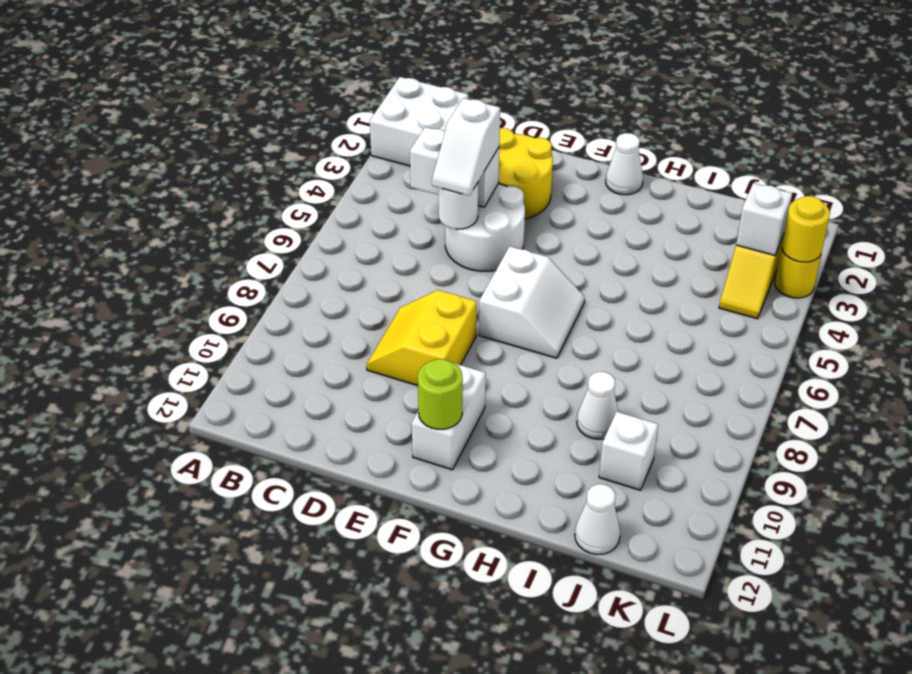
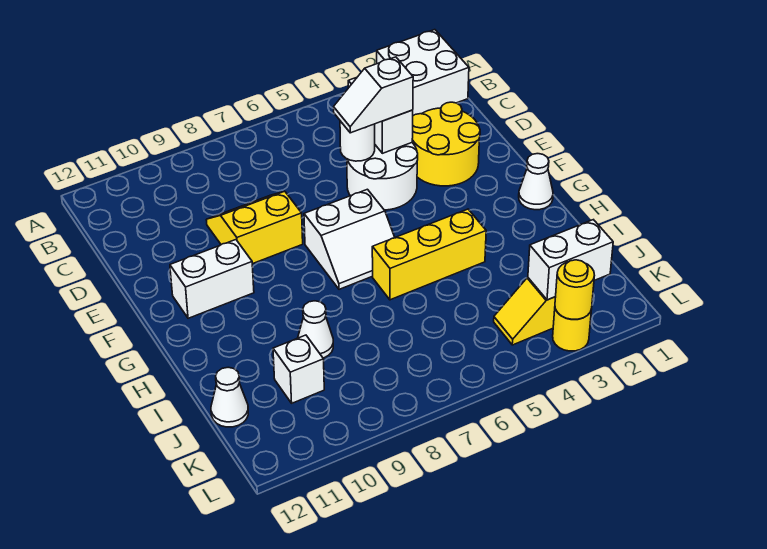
lime round brick F11 level 2 -> none
none -> yellow brick H4:H6 level 1
white brick K3 level 2 -> white brick K2:K3 level 2

